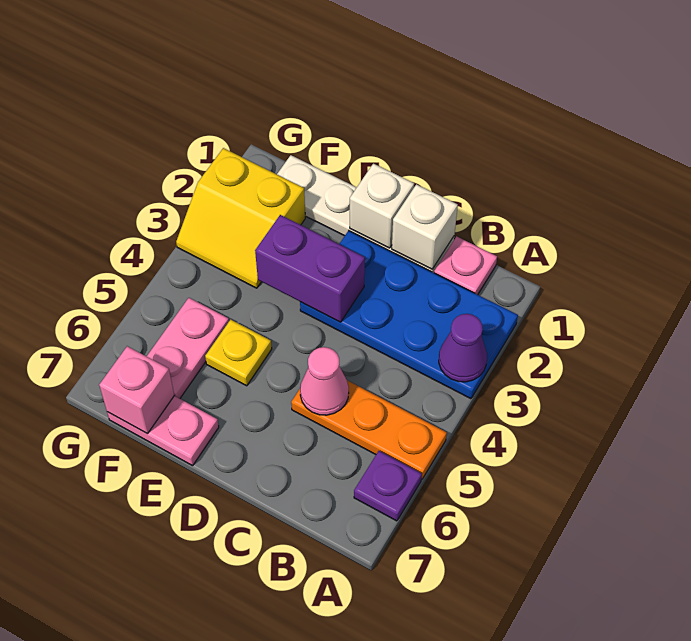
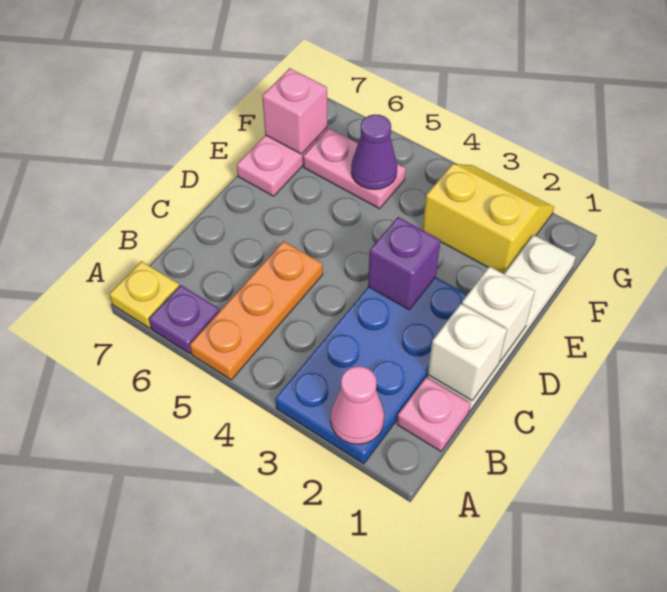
purple cone A3 level 2 -> purple cone F5 level 2
pink cone C5 level 2 -> pink cone A2 level 2
purple brick D3:E3 level 2 -> purple brick D3 level 2
yellow plate E5 level 1 -> yellow plate A7 level 1
yellow slope F2:G3 level 1 top 2 -> yellow slope F2:G3 level 1 top F

